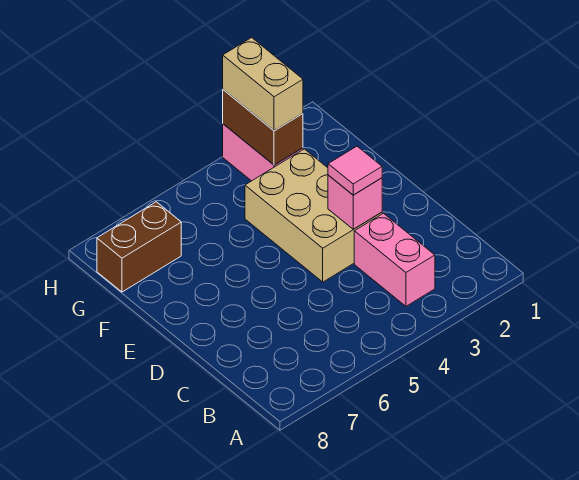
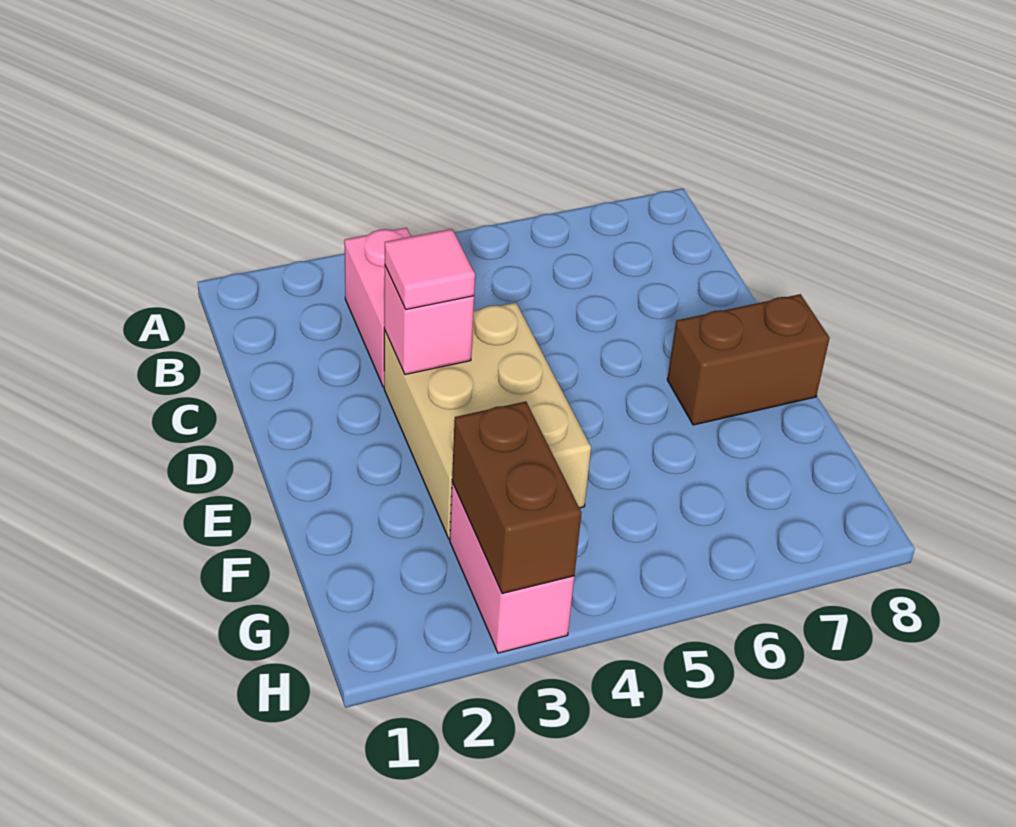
tan brick G3:H3 level 3 -> none
brown brick G7:G8 level 1 -> brown brick E7:E8 level 1

